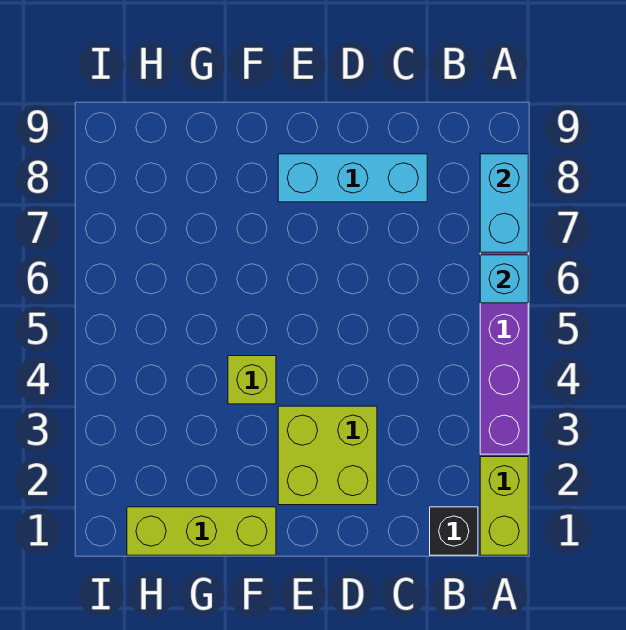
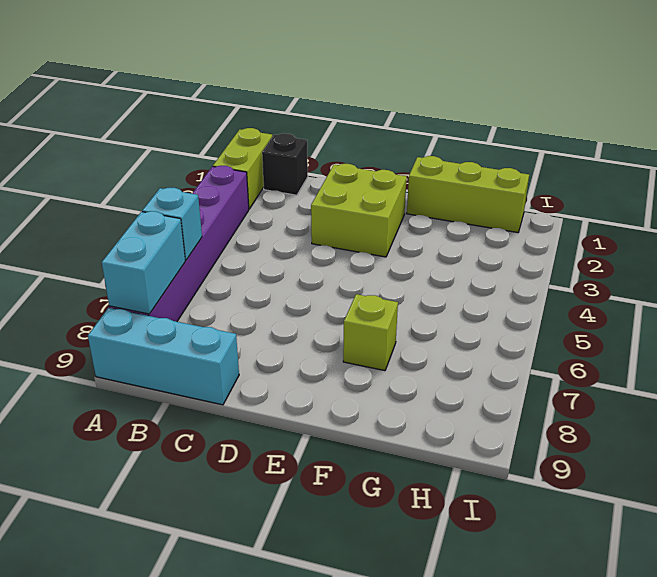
cyan brick C8:E8 level 1 -> cyan brick A9:C9 level 1
lime brick F4 level 1 -> lime brick F7 level 1

